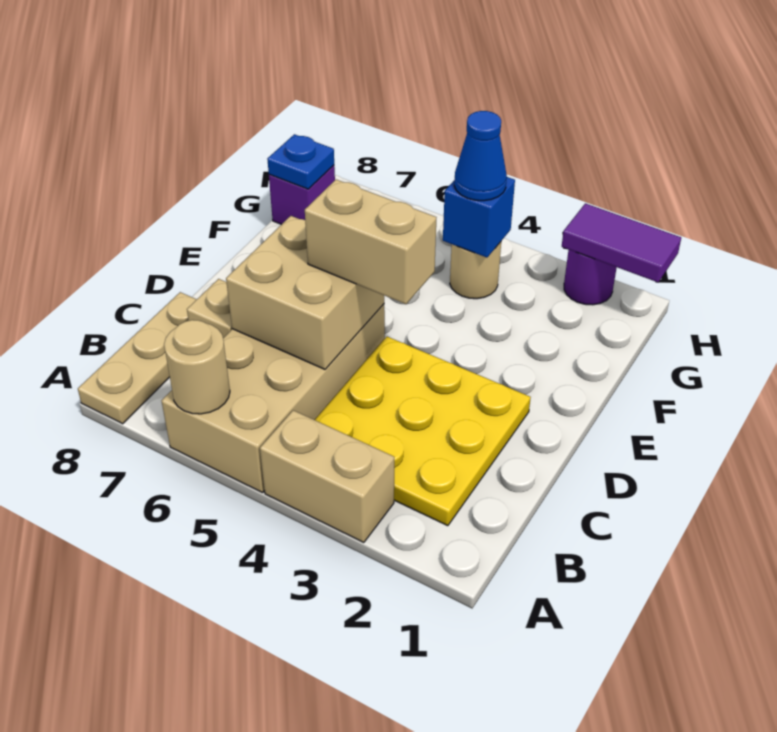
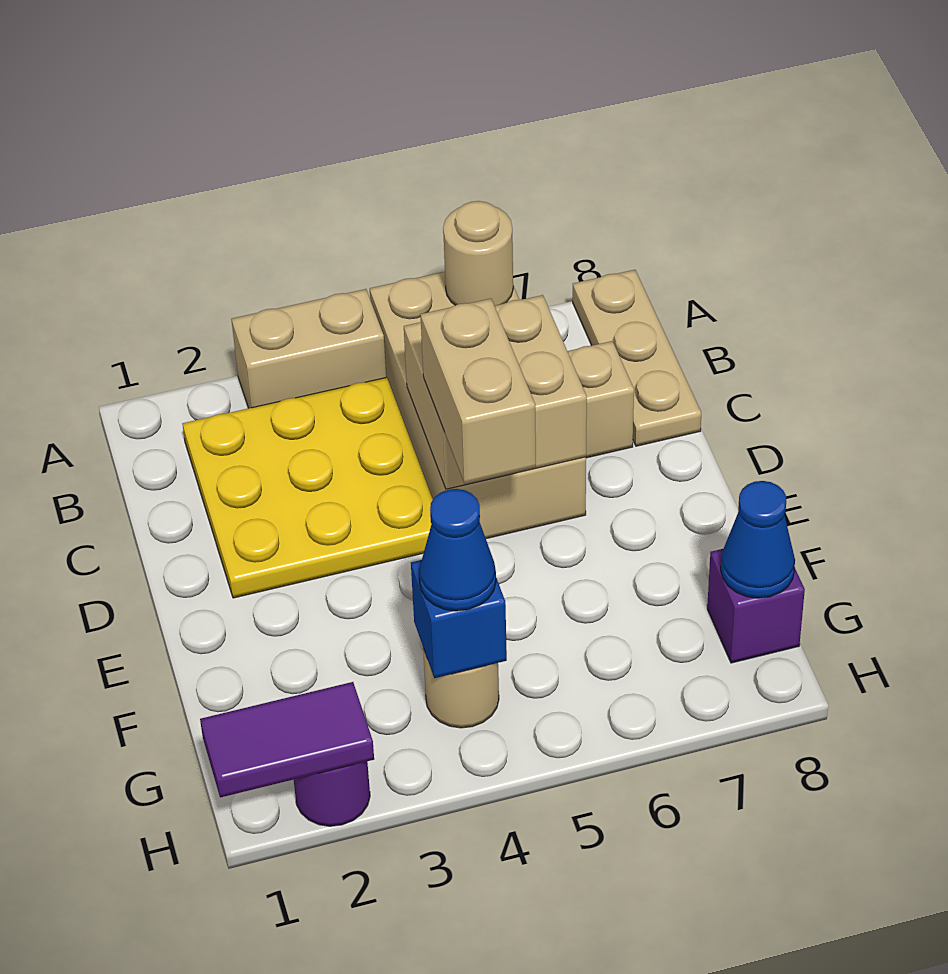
tan brick D4:D5 level 3 -> tan brick D5:E5 level 3
blue plate G8 level 2 -> blue cone G8 level 2

